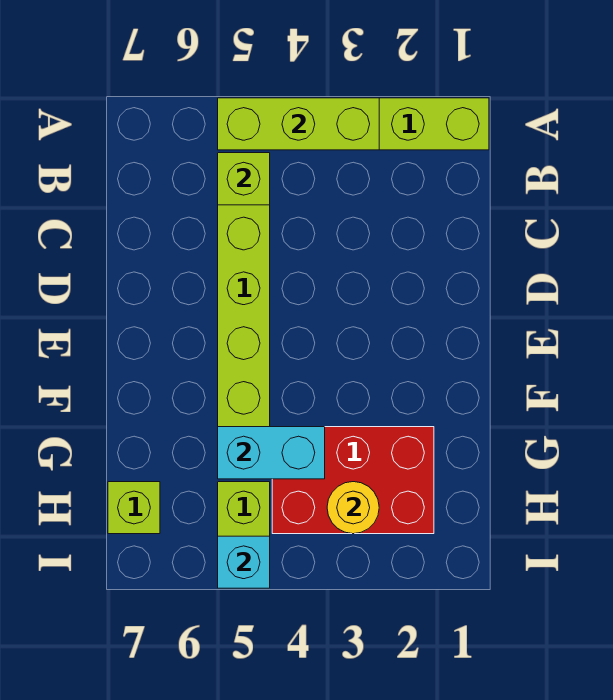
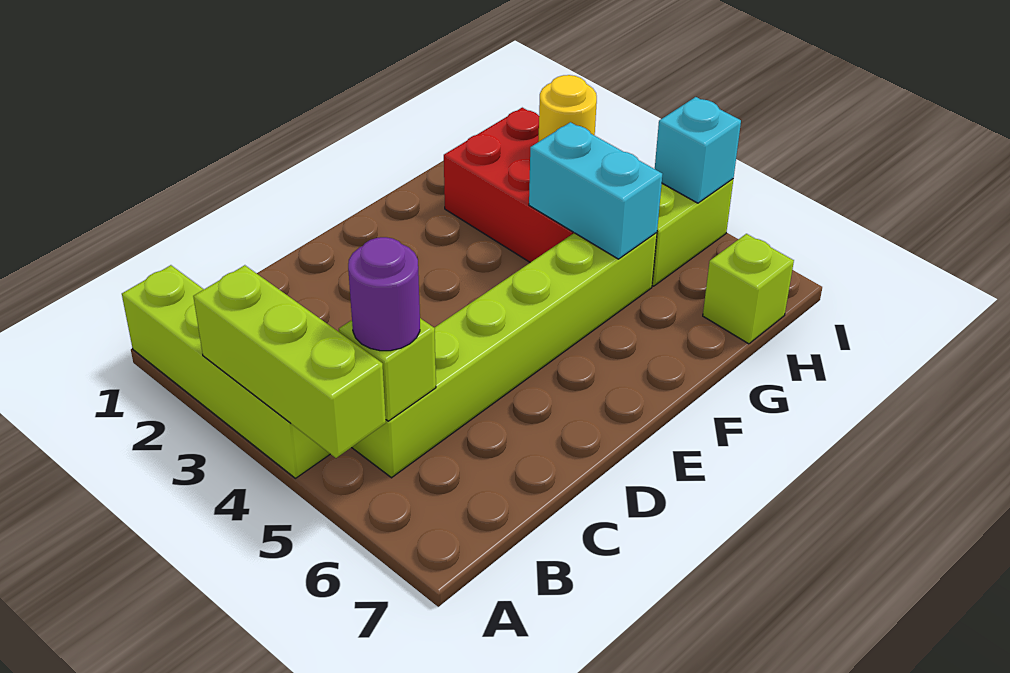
none -> purple round brick B5 level 3

